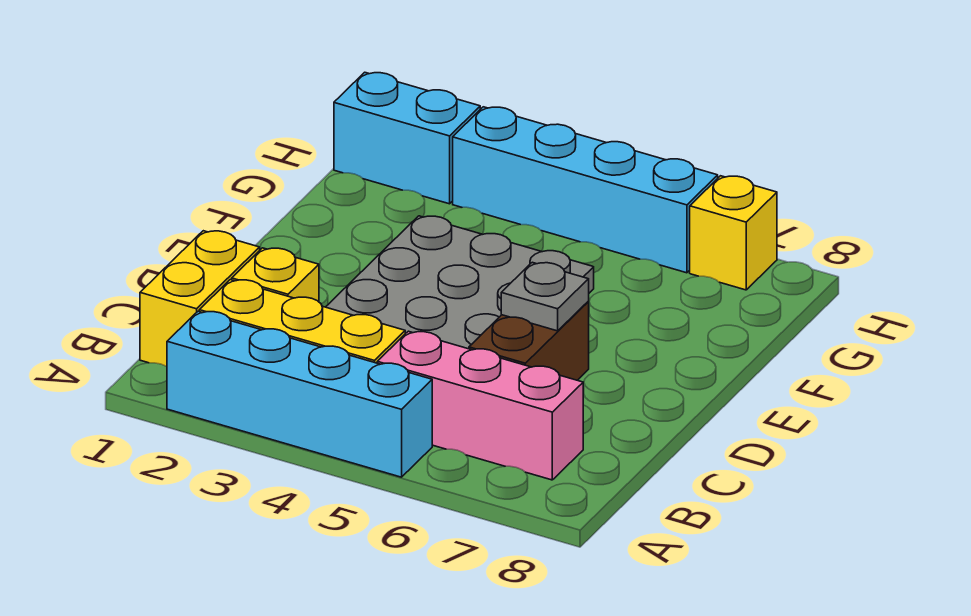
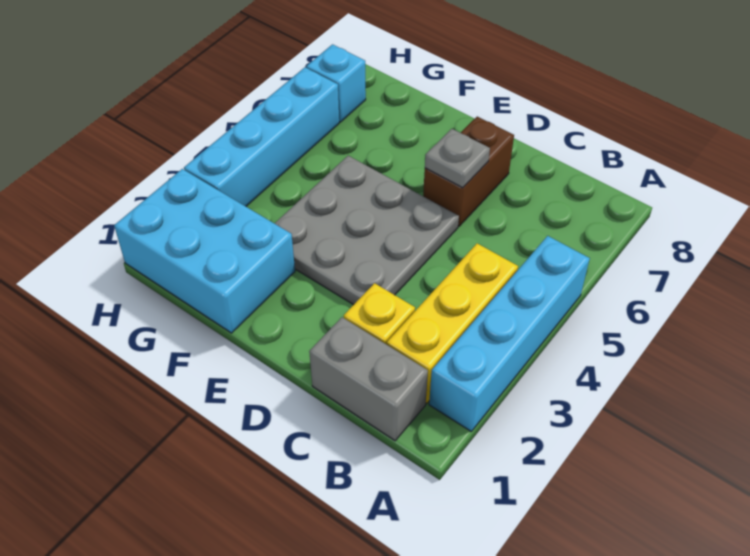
yellow brick B1:C1 level 1 -> grey brick B1:C1 level 1
pink brick B5:B7 level 1 -> none
brown brick C6:D6 level 1 -> brown brick D6:D7 level 1
cyan brick H1:H2 level 1 -> cyan brick F1:H2 level 1
yellow brick H7 level 1 -> cyan brick H7 level 1

